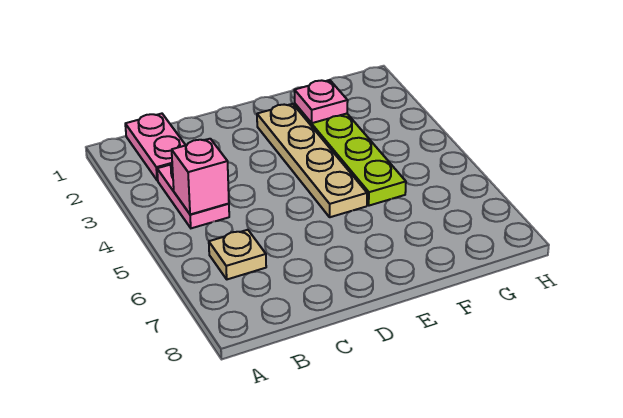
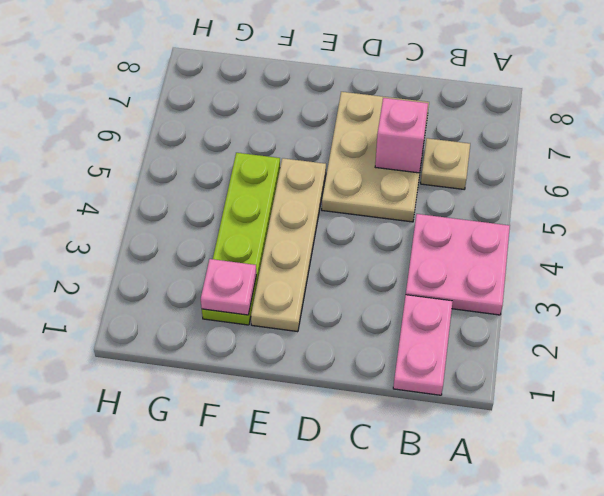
pink plate B3:B4 level 1 -> pink plate A3:B4 level 1
pink brick B4 level 2 -> pink brick C6 level 2
none -> tan plate C5:D7 level 1

